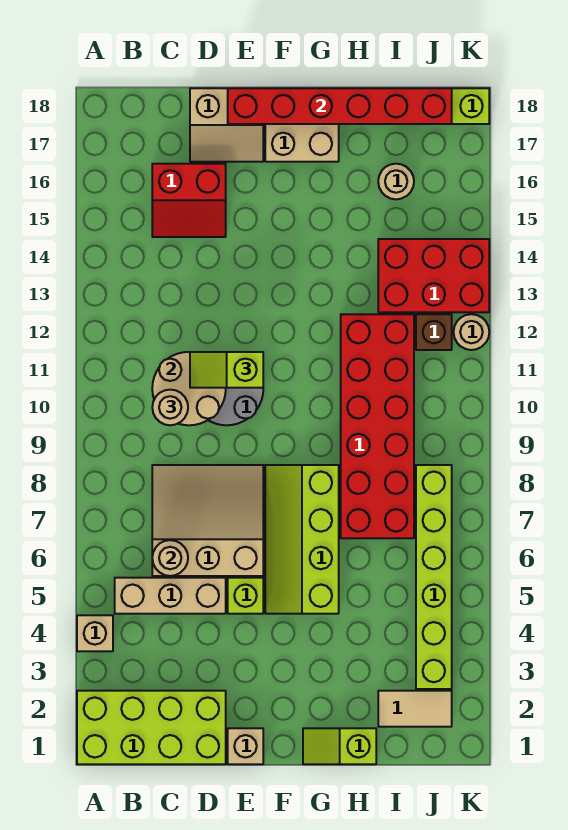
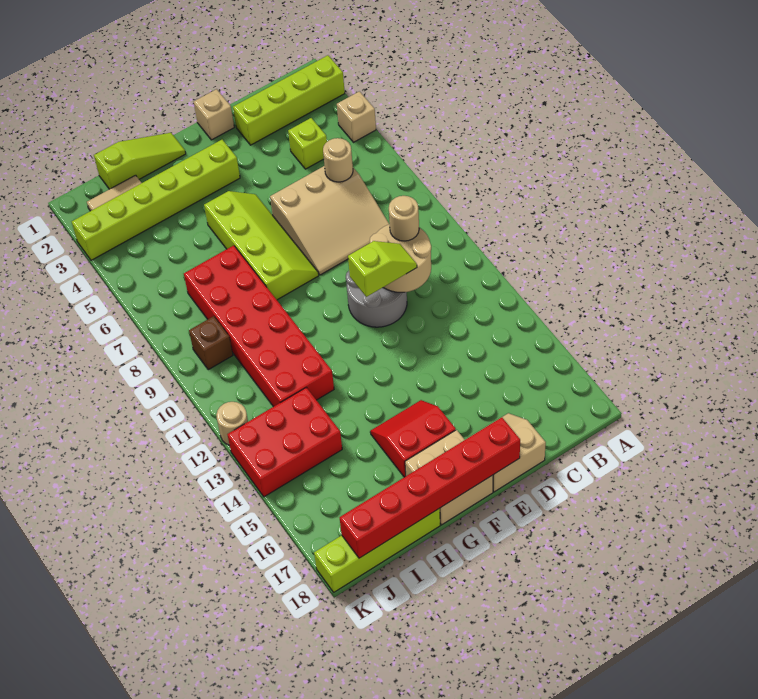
lime brick A1:D2 level 1 -> lime brick A2:D2 level 1
tan brick B5:D5 level 1 -> none
red slope C15:D16 level 1 top 16 -> red slope F15:G16 level 1 top 16
lime brick E5 level 1 -> lime brick C4 level 1
lime slope G1:H1 level 1 top H -> lime slope G1:I1 level 1 top I
tan round brick I16 level 1 -> none
lime brick J3:J8 level 1 -> lime brick F3:K3 level 1
brown brick J12 level 1 -> brown brick J9 level 1

